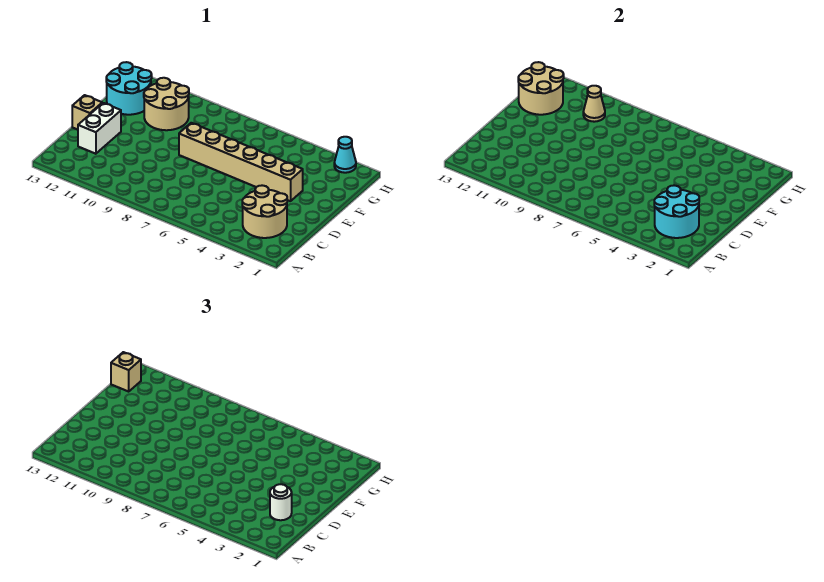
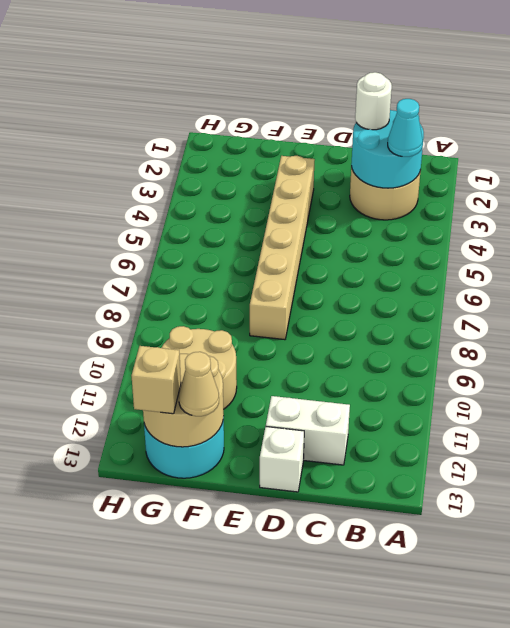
tan brick D13 level 1 -> white brick D13 level 1
tan cone G10 level 2 -> tan cone F13 level 3
cyan cone H2 level 1 -> cyan cone B3 level 3

